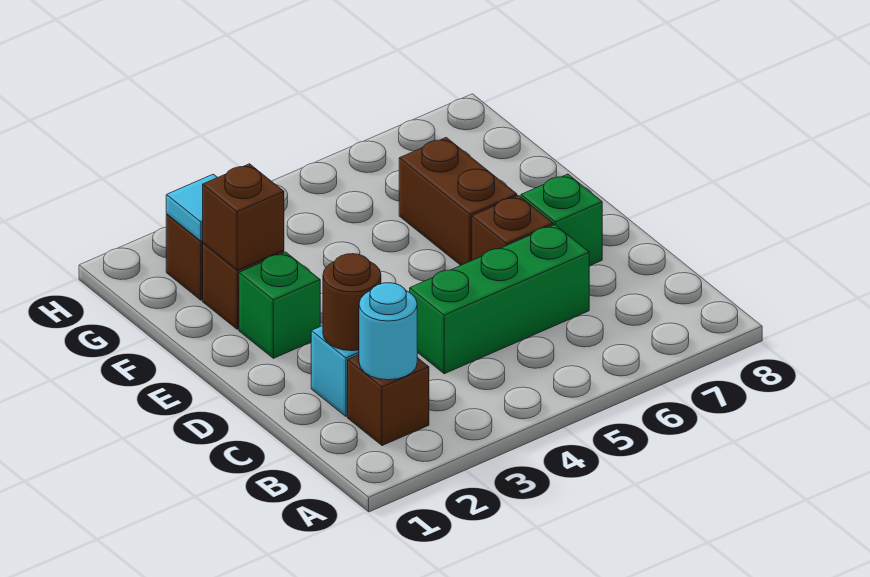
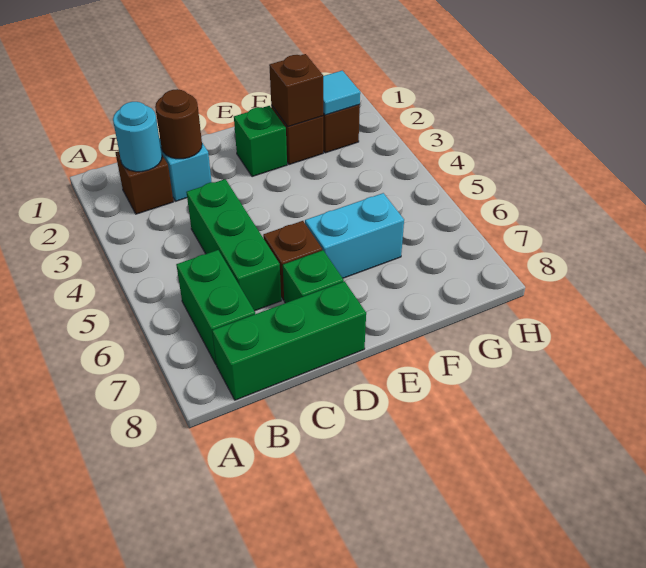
none -> green brick B6:B7 level 1
none -> green brick B8:D8 level 1
brown brick E6:F6 level 1 -> cyan brick E6:F6 level 1

